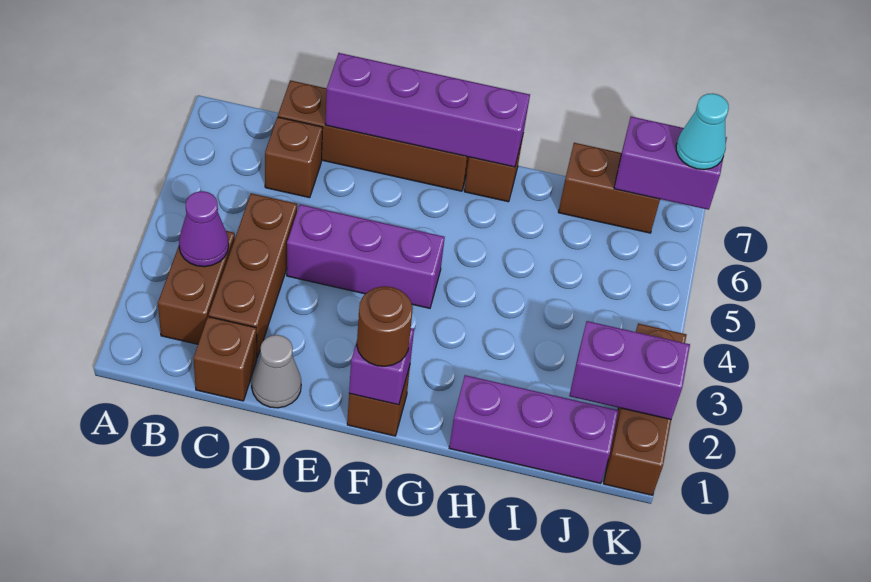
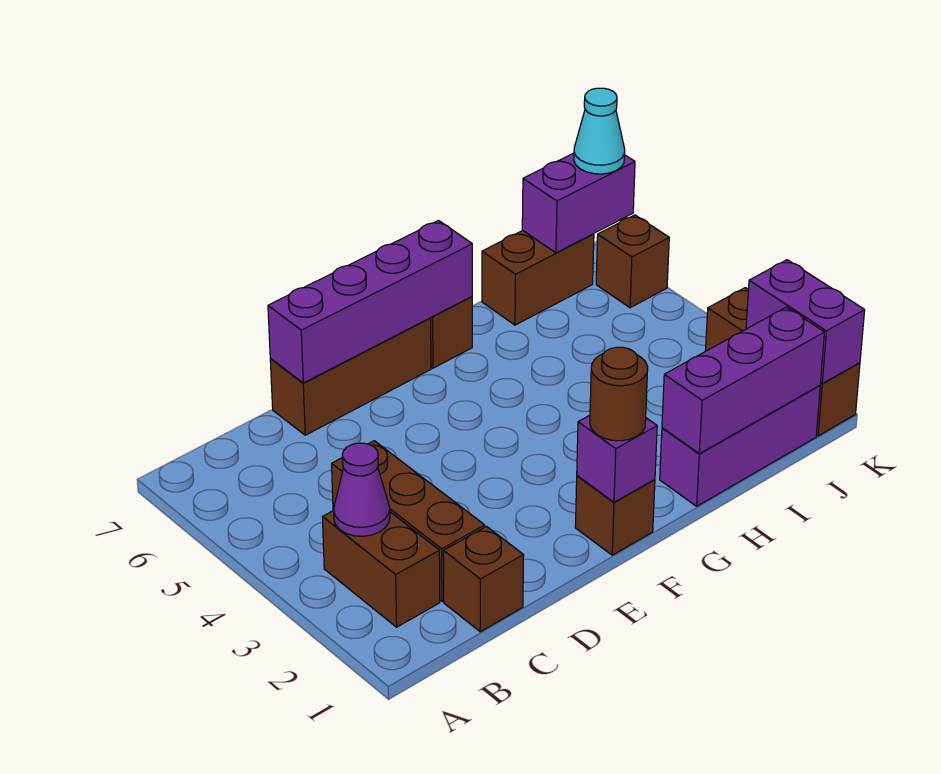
brown brick C6 level 1 -> brown brick K6 level 1
brown brick C7:F7 level 1 -> brown brick D7:F7 level 1
grey cone D1 level 1 -> none
purple brick D4:F4 level 1 -> purple brick H1:J1 level 2
purple brick J2:K2 level 2 -> purple brick K1:K2 level 2

